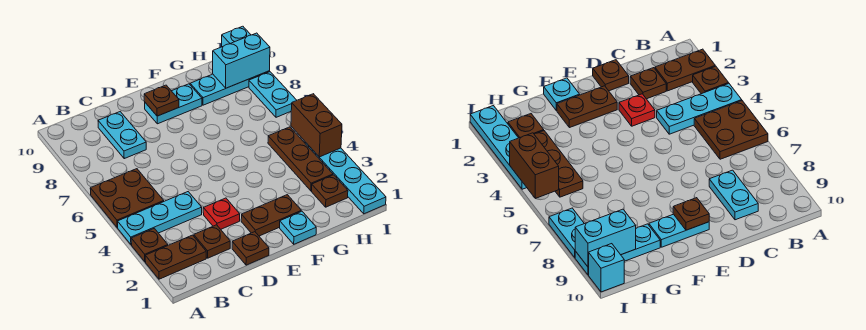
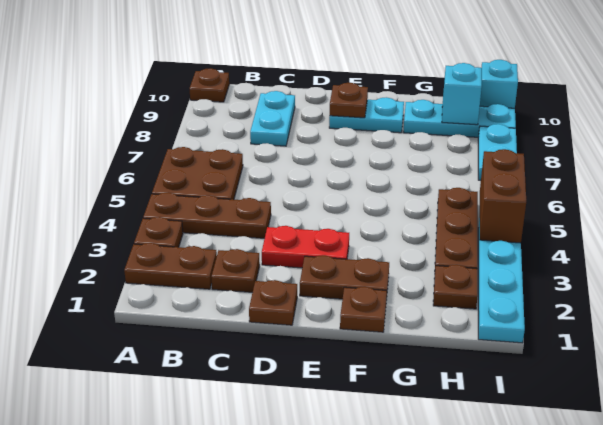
cyan plate A4:C4 level 1 -> brown plate A4:C4 level 1
none -> brown plate A10 level 1
red plate D3 level 1 -> red plate D3:E3 level 1
cyan plate F1 level 1 -> brown plate F1 level 1
cyan brick H9:I9 level 2 -> cyan brick H9 level 2

